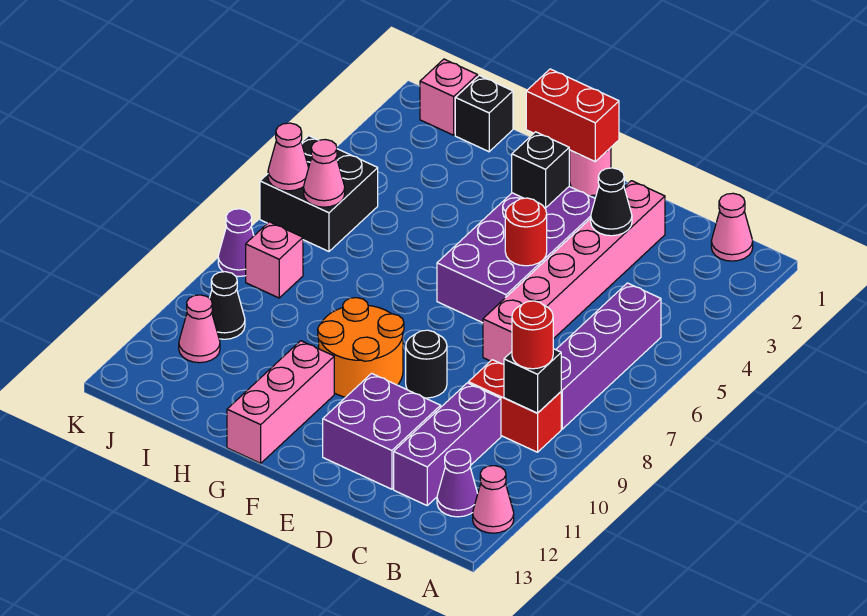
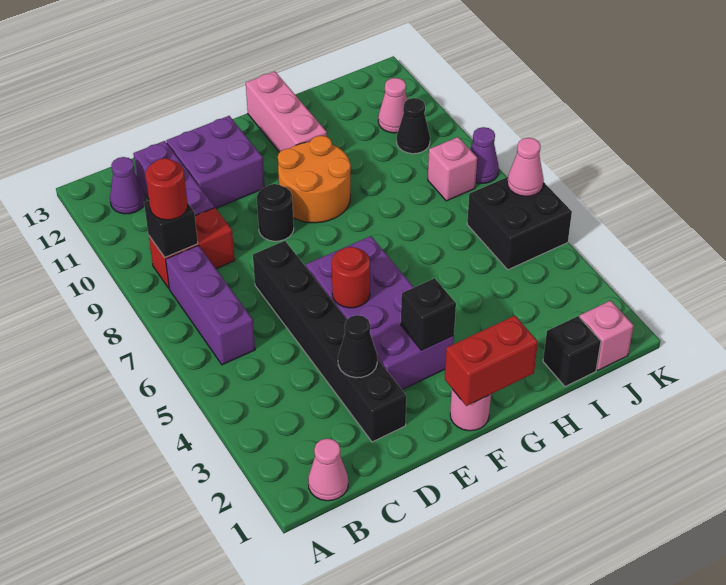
pink cone A12 level 1 -> none
purple brick B5:B8 level 1 -> purple brick B6:B8 level 1
pink brick D2:D7 level 1 -> black brick D2:D7 level 1
pink cone J6 level 2 -> none

